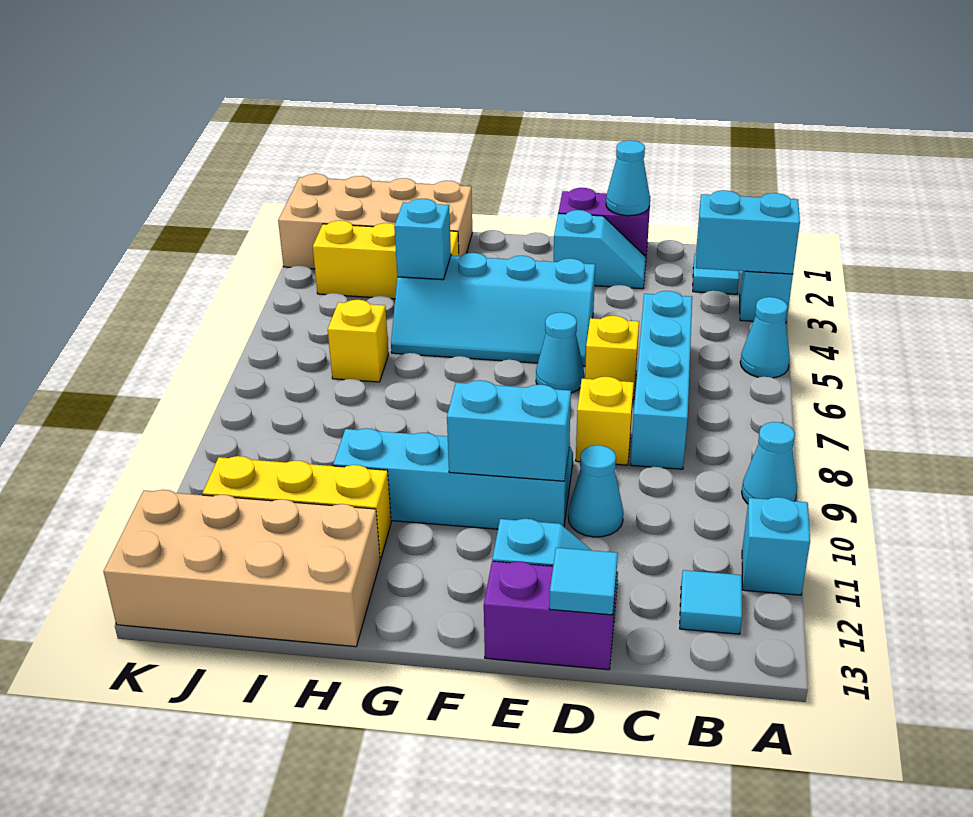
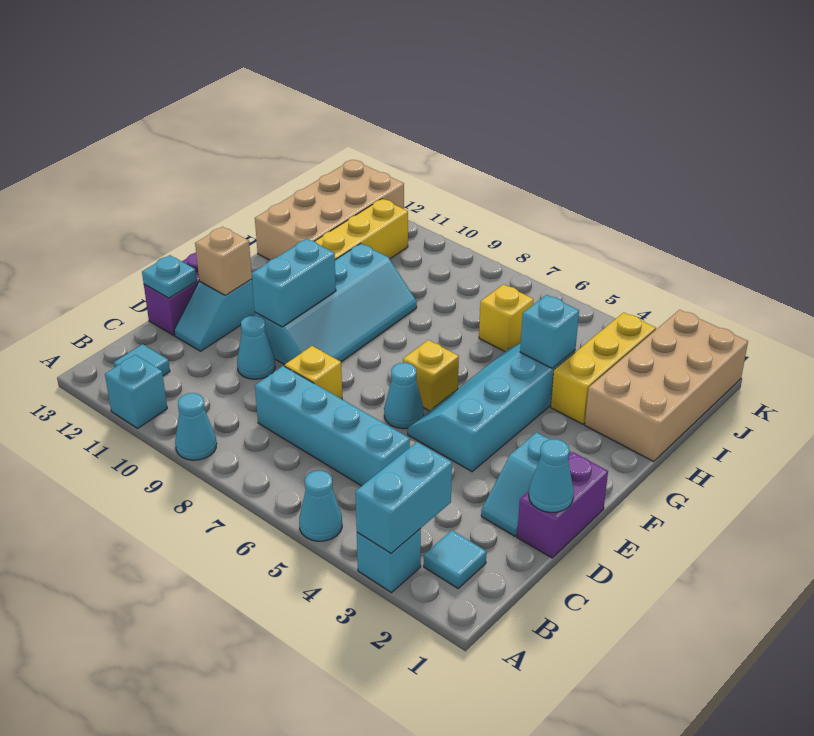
yellow brick D6 level 1 -> yellow brick F6 level 1
cyan tile D13 level 2 -> cyan plate D13 level 2
none -> tan brick E12 level 2

